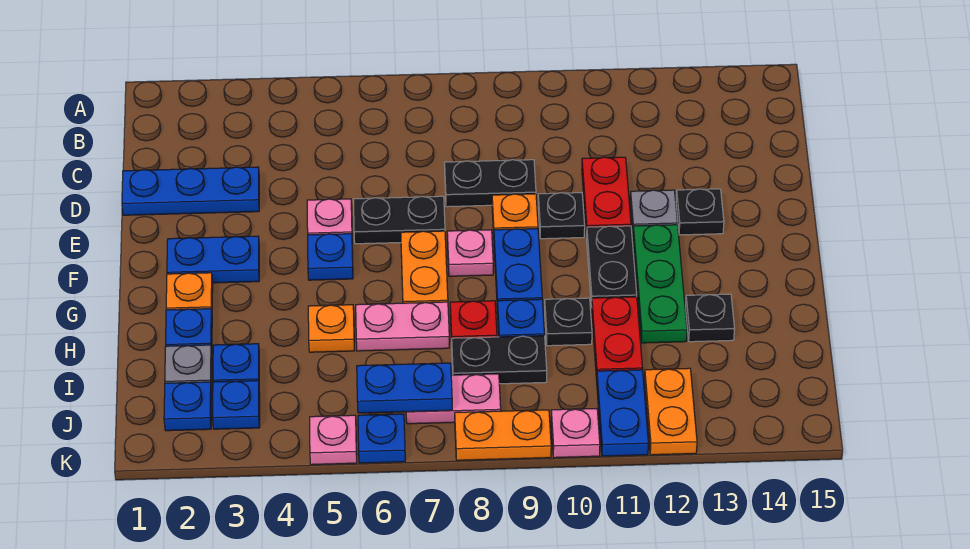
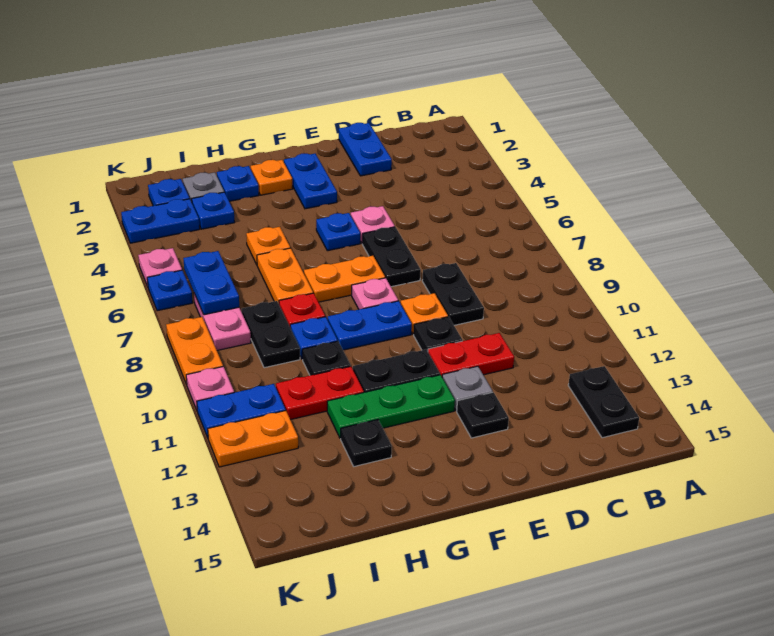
none -> black plate B13:B14 level 1
blue plate D1:D3 level 1 -> blue plate D1:D2 level 1
pink plate H6:H7 level 1 -> orange plate H6:H7 level 1
blue plate J3 level 1 -> blue plate J3:K3 level 1

